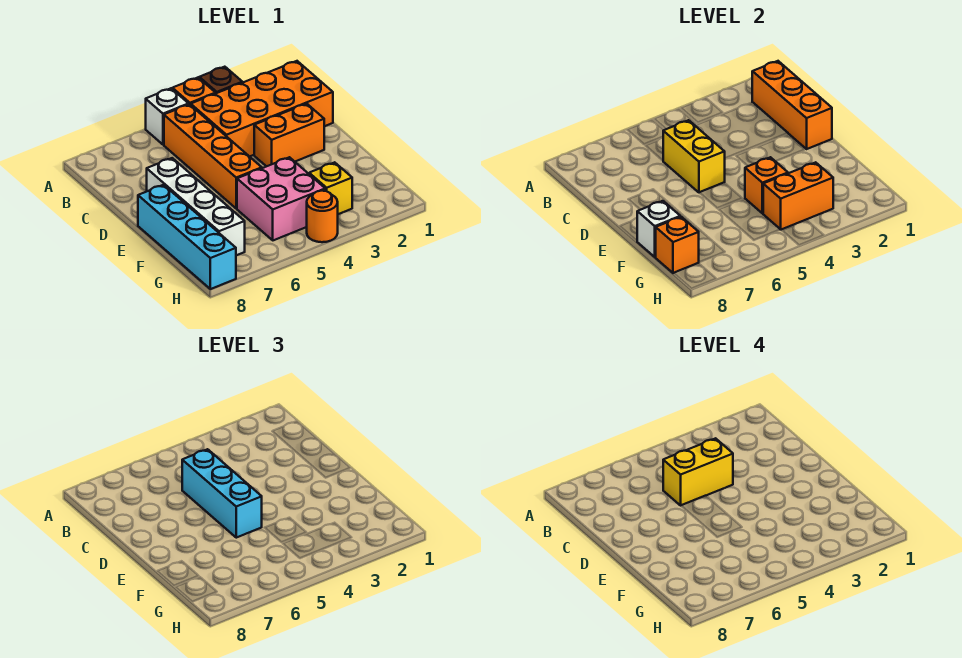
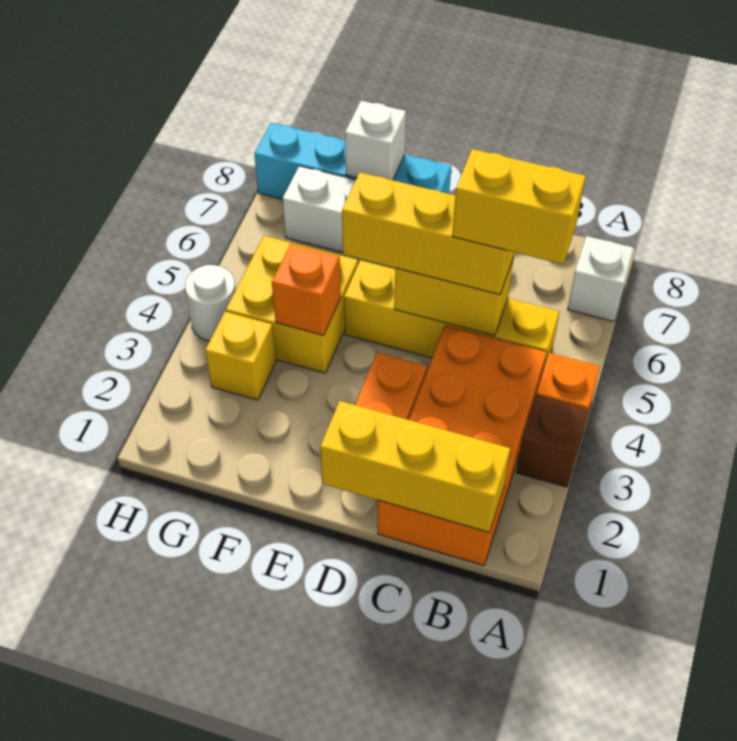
white brick A5 level 1 -> white brick A7 level 1
orange brick B1:D1 level 2 -> yellow brick B1:D1 level 2
orange brick B5:E5 level 1 -> yellow brick B5:E5 level 1
yellow brick C4:C5 level 4 -> yellow brick B5:C5 level 4
cyan brick C5:E5 level 3 -> yellow brick C5:E5 level 3
pink brick F4:G5 level 1 -> yellow brick F4:G5 level 1
orange brick G3:G4 level 2 -> none
orange brick G8 level 2 -> none
orange round brick H4 level 1 -> white round brick H4 level 1

